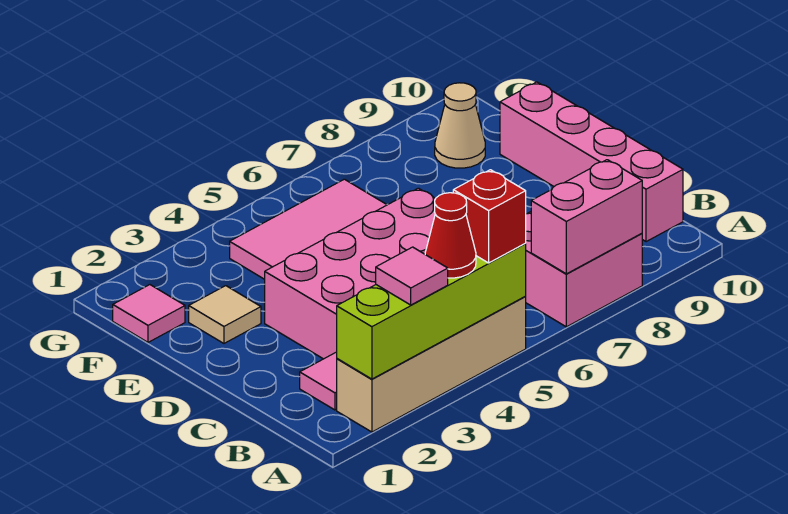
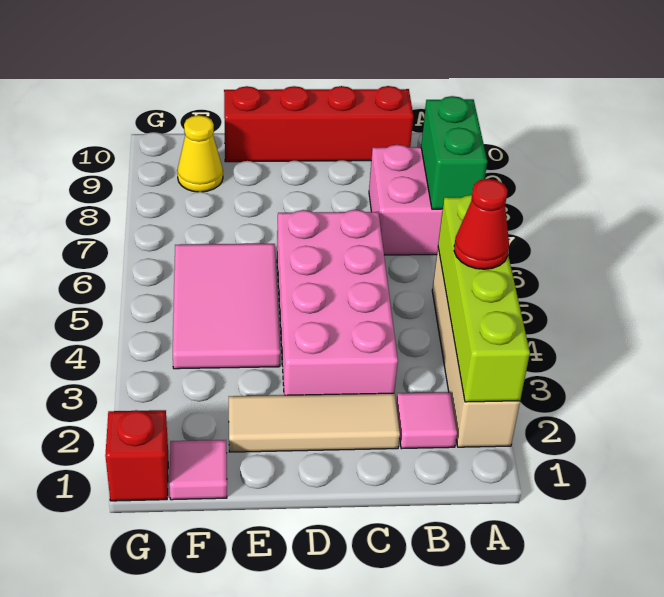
pink tile A3 level 3 -> none
red brick A5 level 3 -> red brick G1 level 1
pink brick A7:A8 level 2 -> green brick A7:A8 level 2
pink brick B10:E10 level 1 -> red brick B10:E10 level 1
tan tile E2 level 1 -> tan tile C2:E2 level 1
tan cone F9 level 1 -> yellow cone F9 level 1

